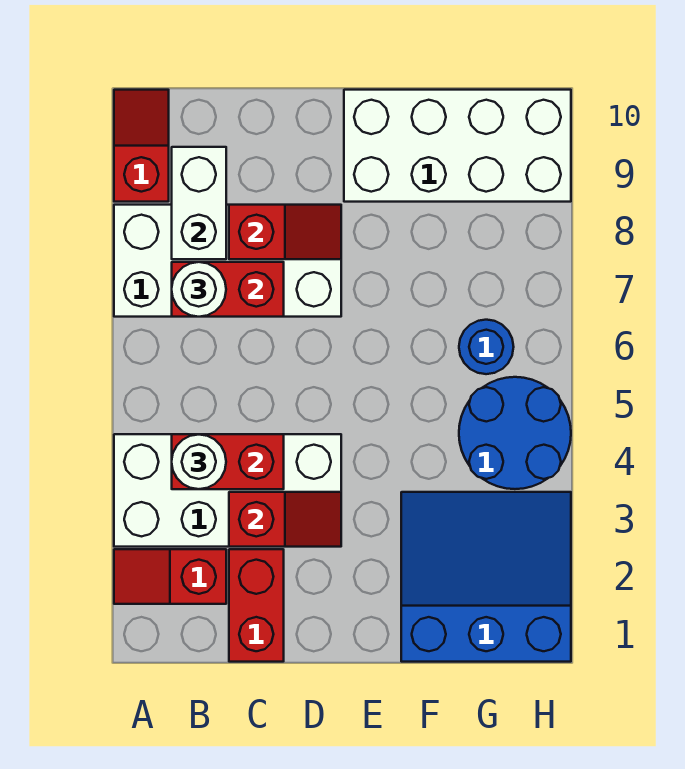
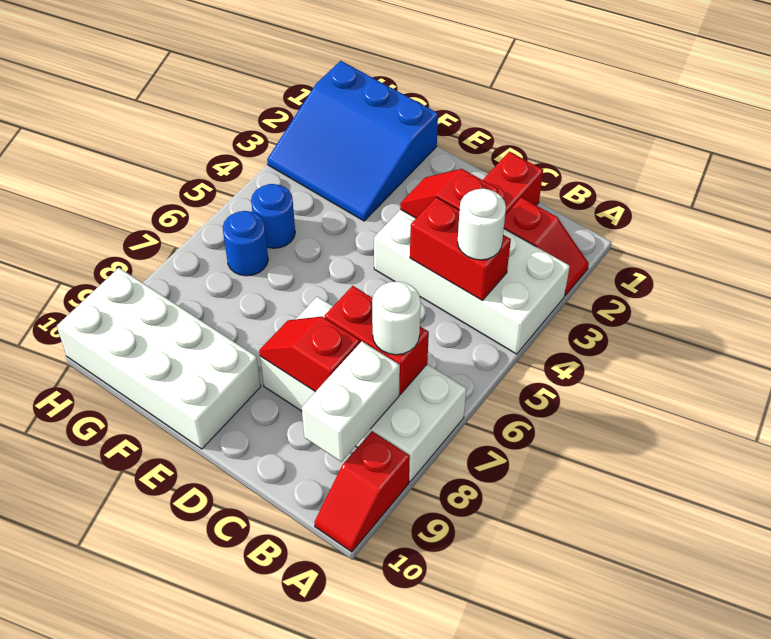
blue round brick G4:H5 level 1 -> blue round brick G5 level 1

